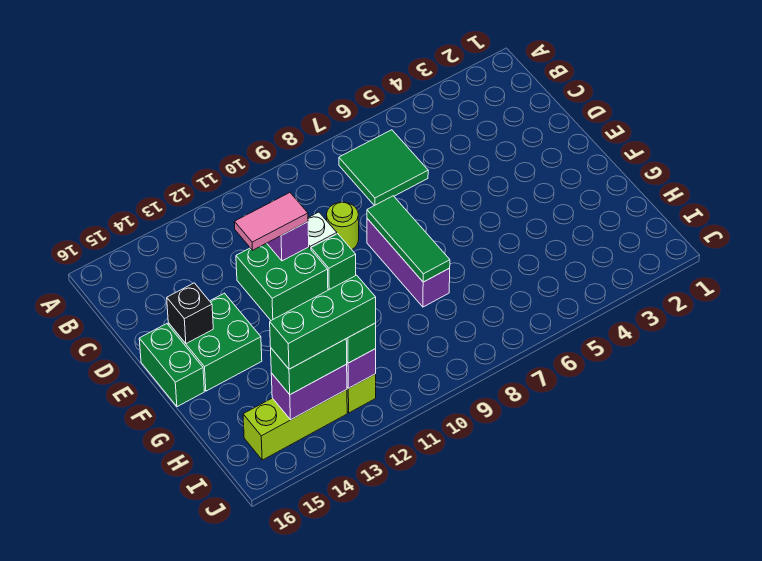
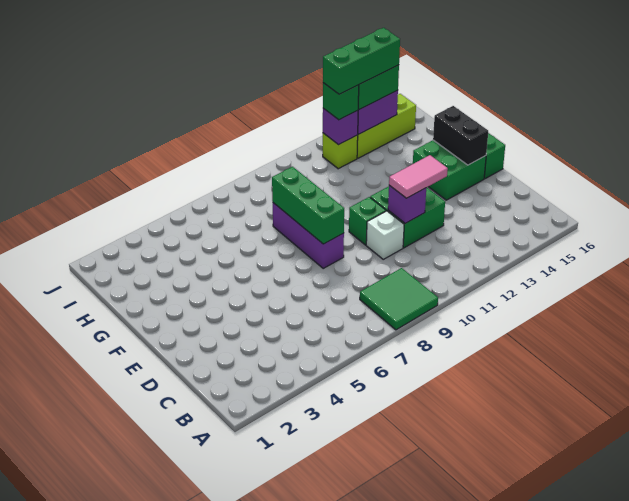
green tile B6:C7 level 1 -> green tile A8:B9 level 1
lime round brick D9 level 1 -> none
green tile E8:G8 level 2 -> green brick E8:G8 level 2
black brick E15 level 2 -> black brick E15:F15 level 2

